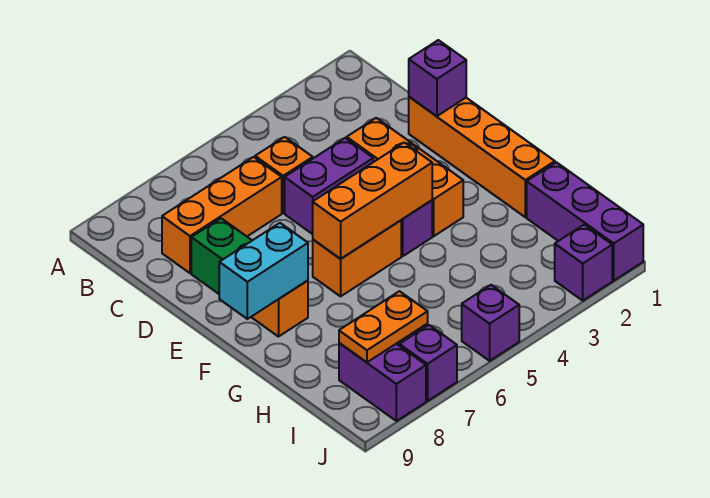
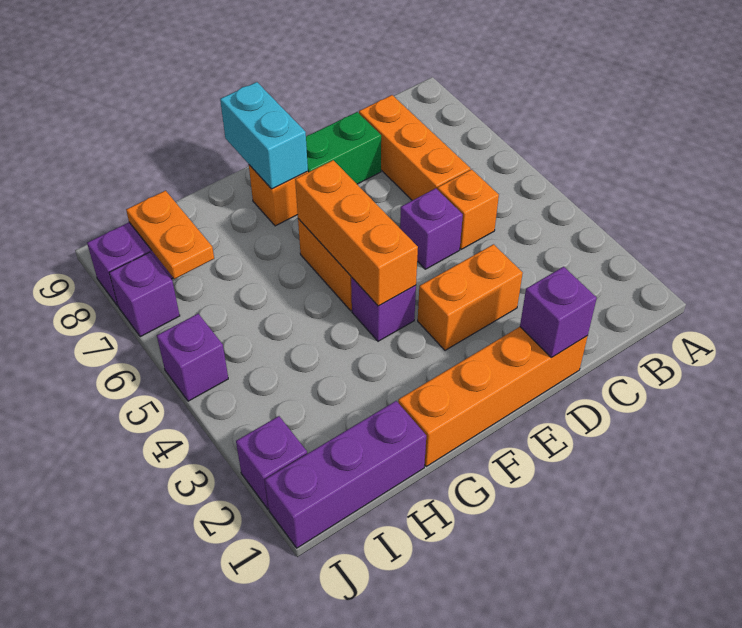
orange brick D3:F3 level 1 -> orange brick D3:E3 level 1
purple brick D4:D5 level 1 -> purple brick D5 level 1

